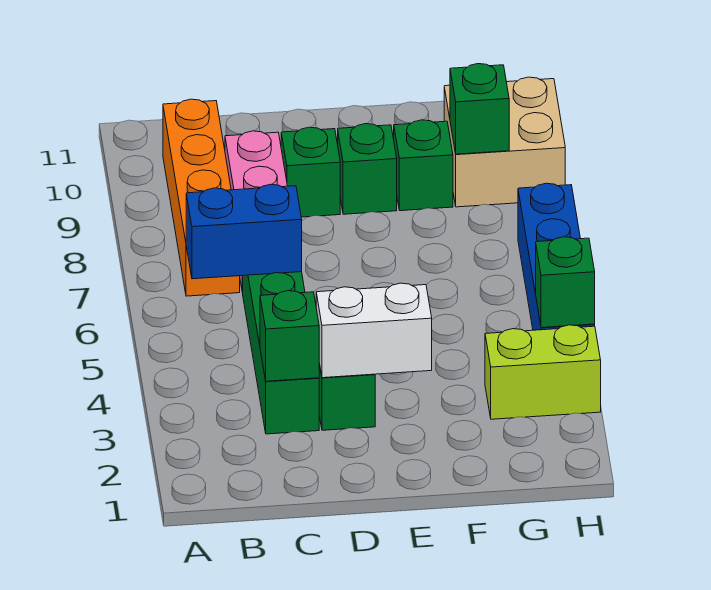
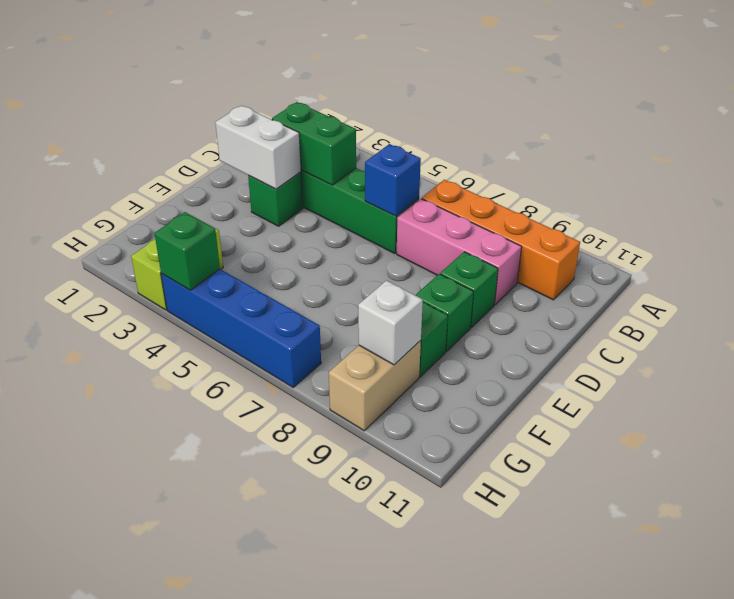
blue brick B6:C6 level 2 -> blue brick C6 level 2
green brick C3 level 2 -> green brick C3:C4 level 2
white brick D3:E3 level 2 -> white brick D2:D3 level 2
tan brick G9:H10 level 1 -> tan brick G9:H9 level 1
green brick G9 level 2 -> white brick G9 level 2

